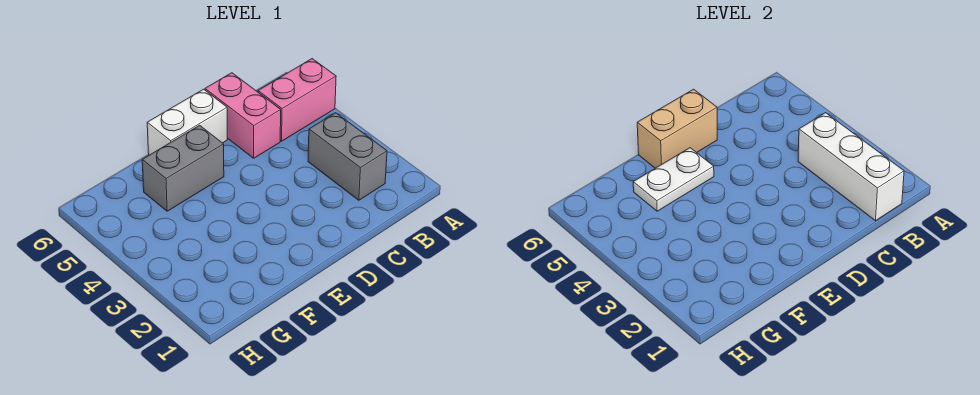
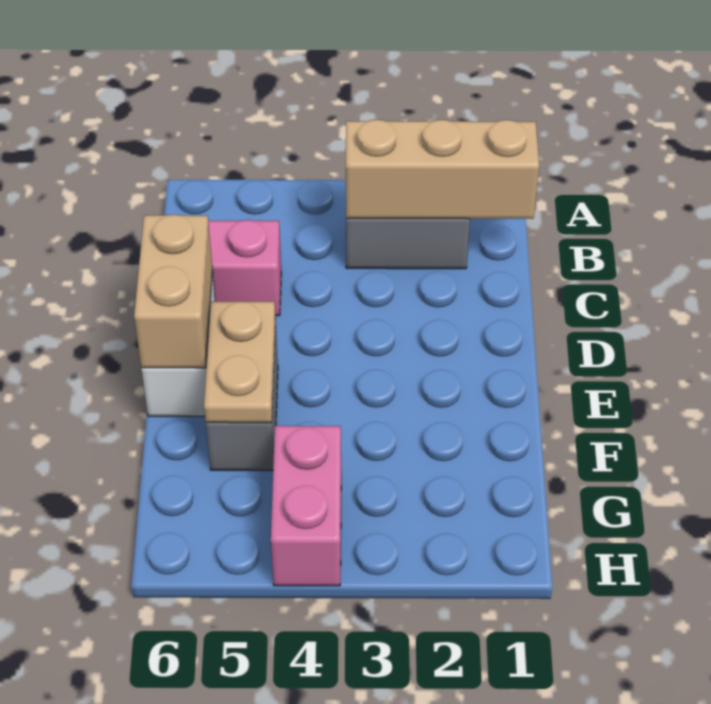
pink brick A5:B5 level 1 -> pink brick G4:H4 level 1
white brick B1:B3 level 2 -> tan brick B1:B3 level 2
white plate E5:F5 level 2 -> tan plate E5:F5 level 2

